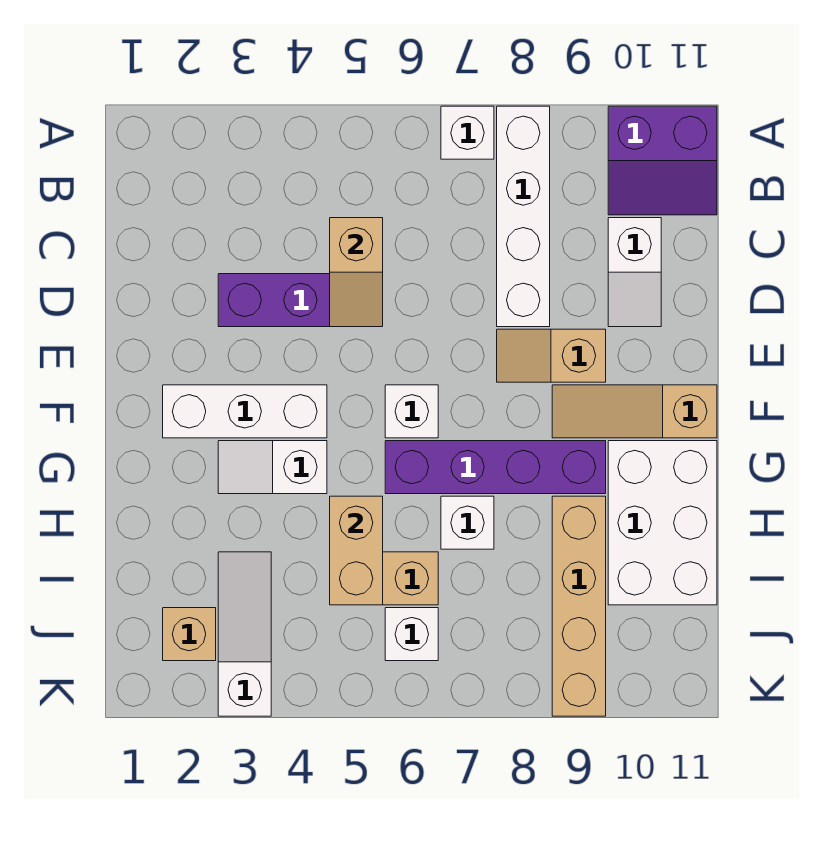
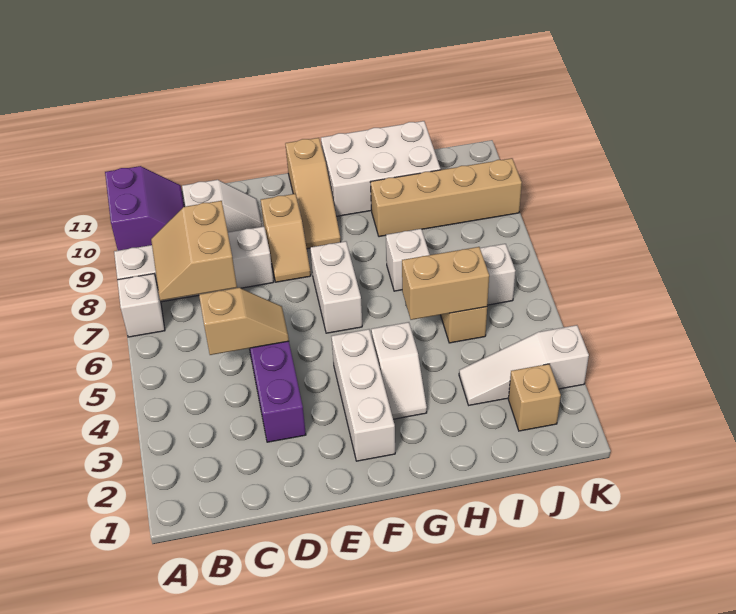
none -> tan slope B7:C8 level 2 top C
white brick F6 level 1 -> white brick F6:F7 level 1
purple brick G6:G9 level 1 -> none

